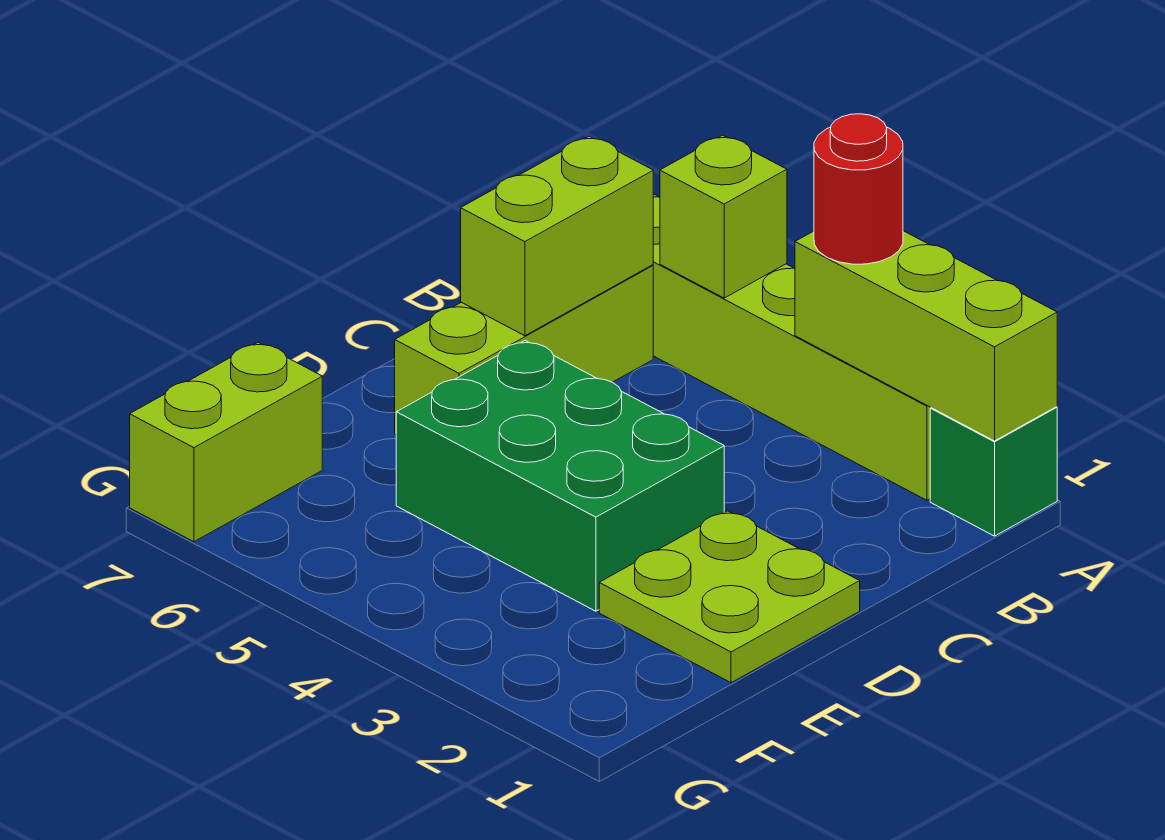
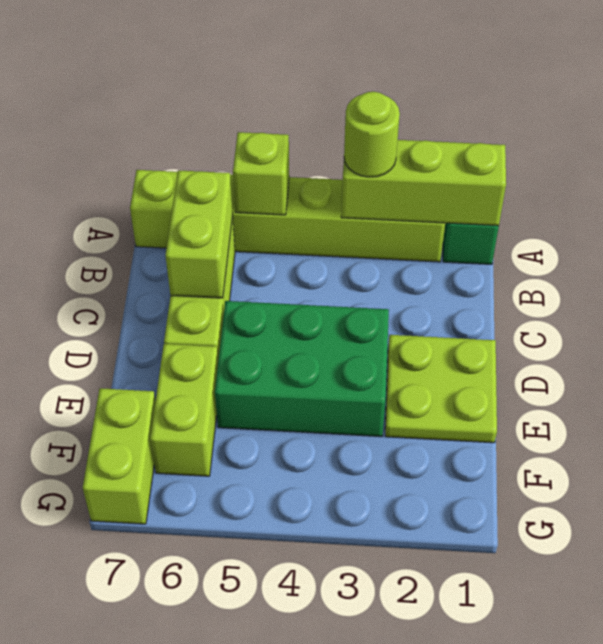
red round brick A3 level 3 -> lime round brick A3 level 3
none -> lime brick E6:F6 level 1

